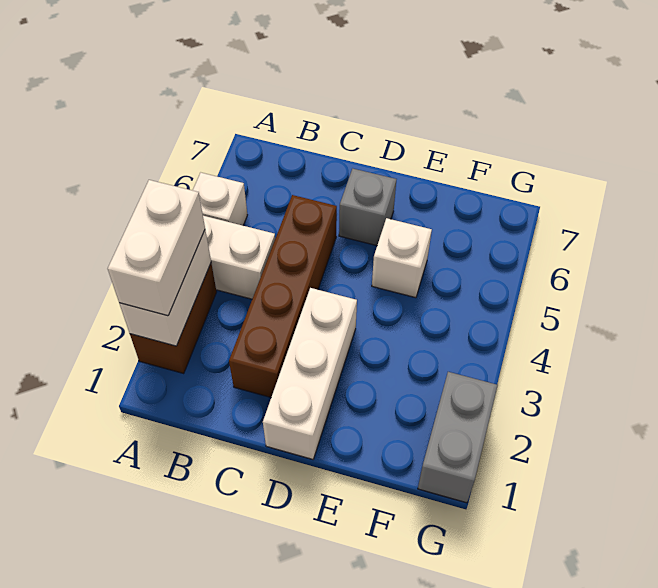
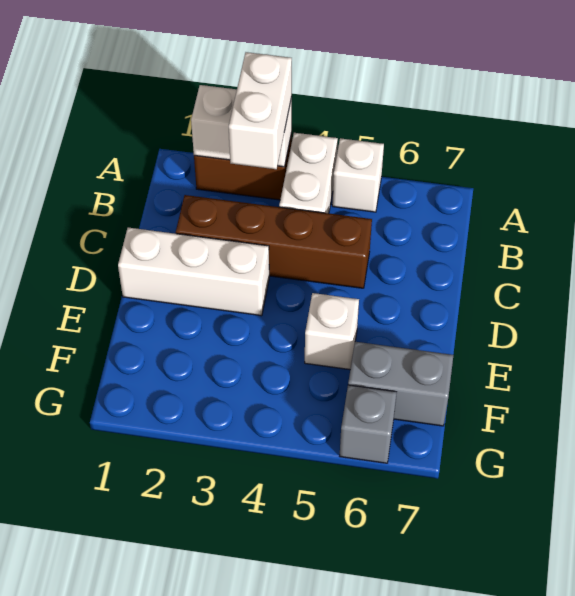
white brick A2:A3 level 3 -> white brick A3:B3 level 3
grey brick D6 level 1 -> grey brick G6 level 1
grey brick G1:G2 level 1 -> grey brick F6:F7 level 1

